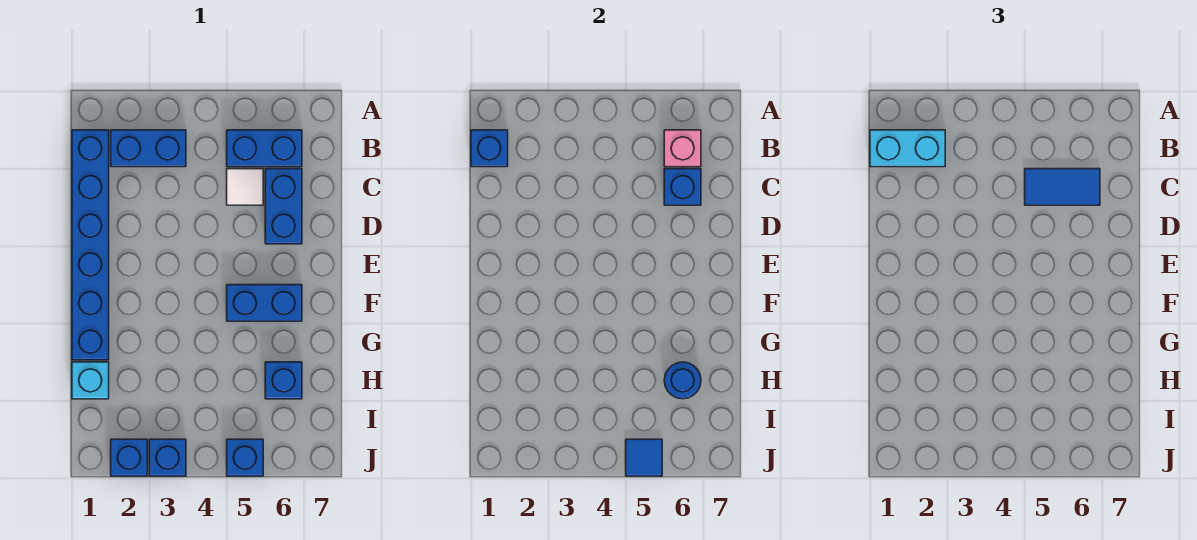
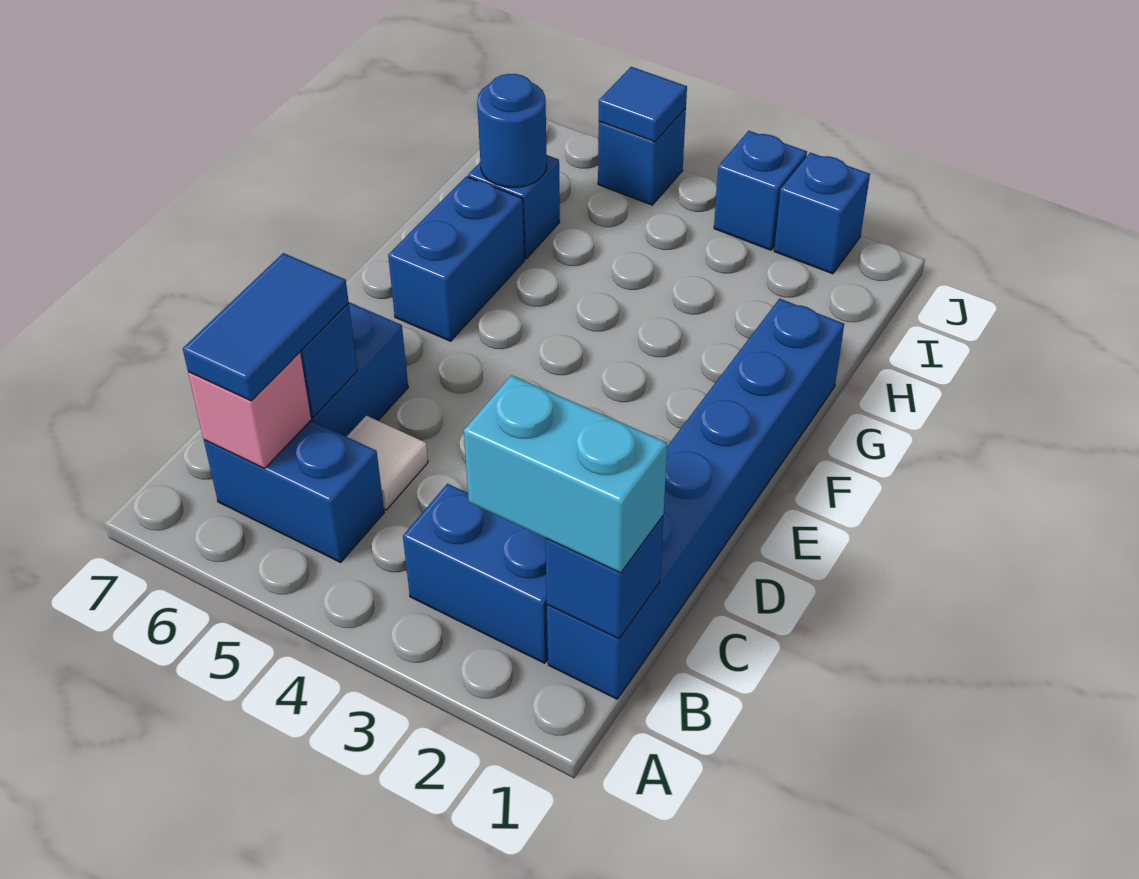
blue tile C5:C6 level 3 -> blue tile B6:C6 level 3
blue brick F5:F6 level 1 -> blue brick F6:G6 level 1
cyan brick H1 level 1 -> none

